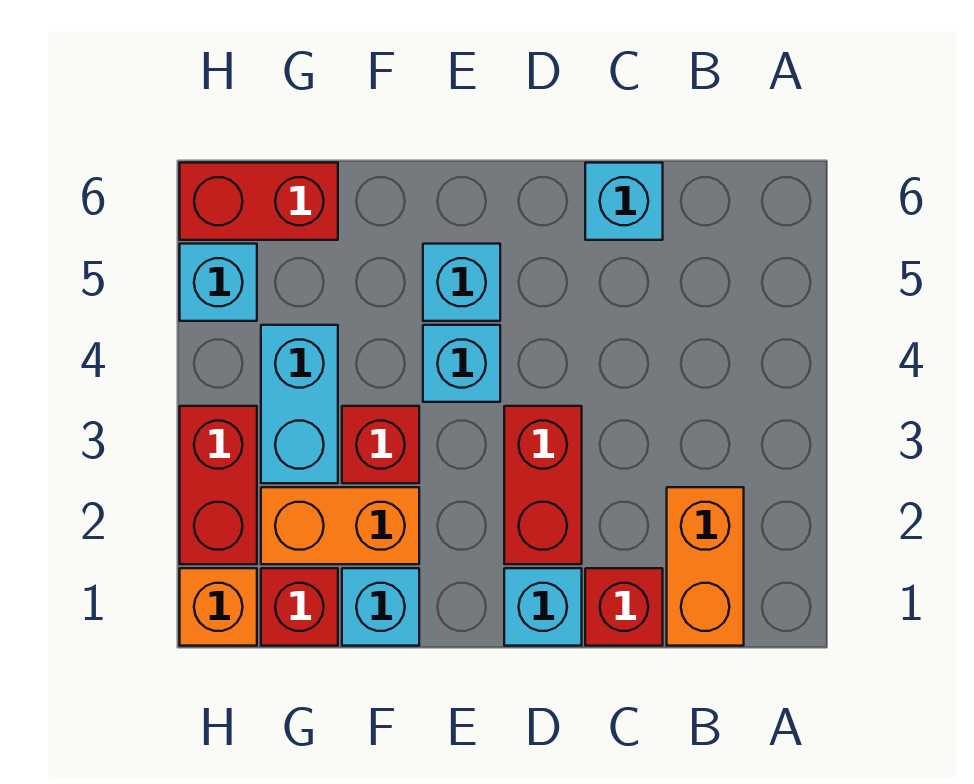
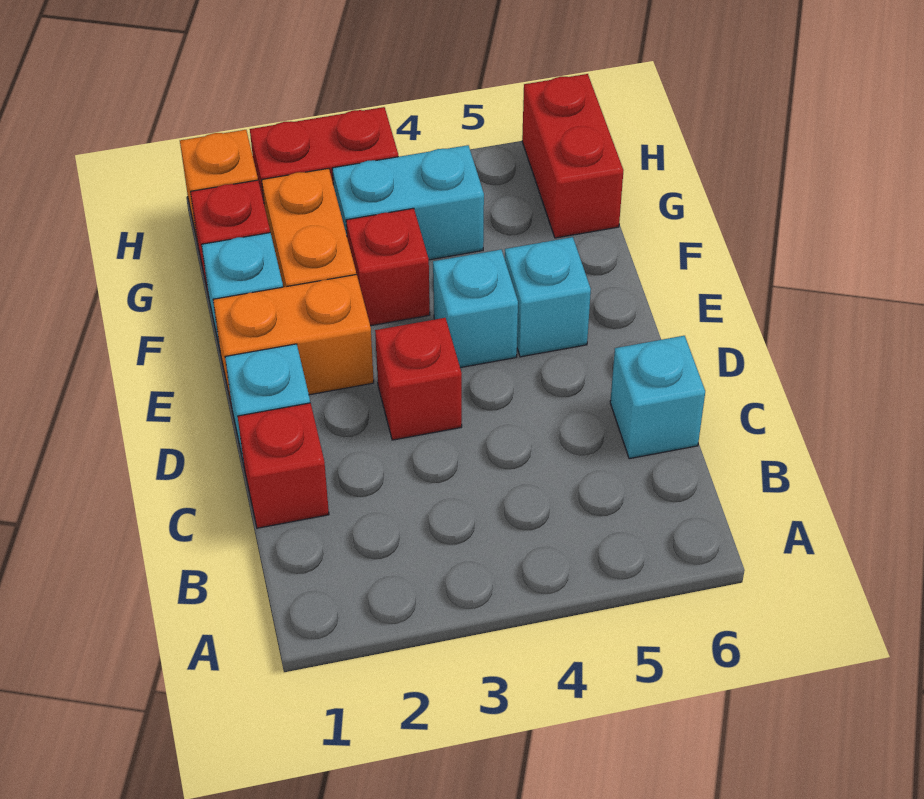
orange brick B1:B2 level 1 -> orange brick E1:E2 level 1
red brick D2:D3 level 1 -> red brick D3 level 1
cyan brick H5 level 1 -> none

